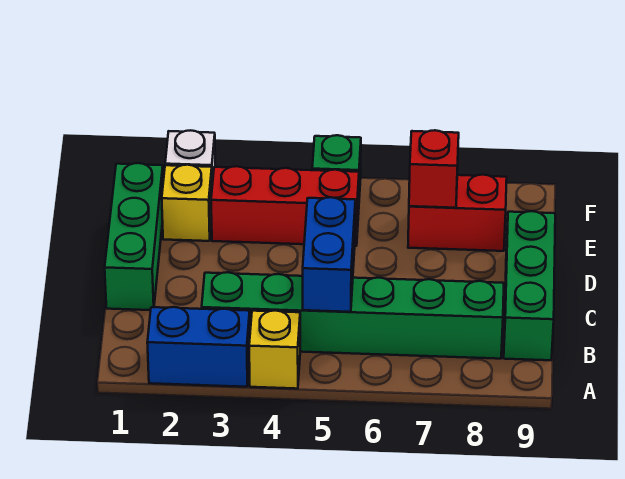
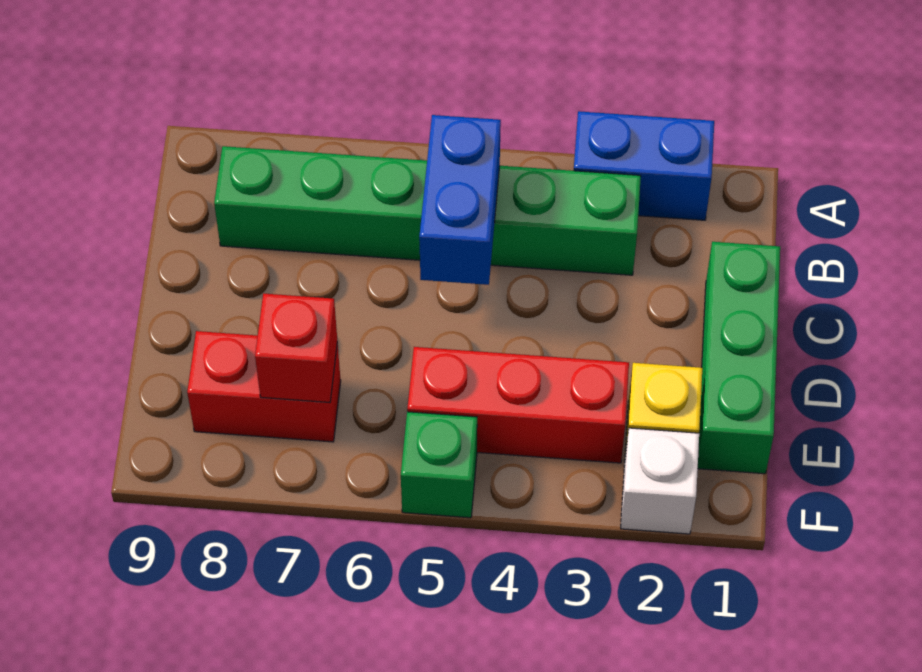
yellow brick A4 level 1 -> none
green brick B9:D9 level 1 -> none

